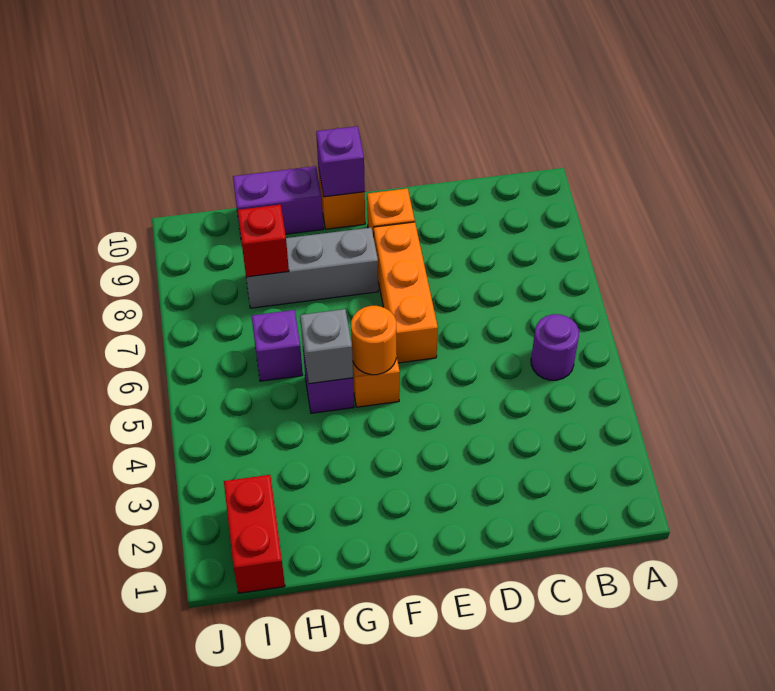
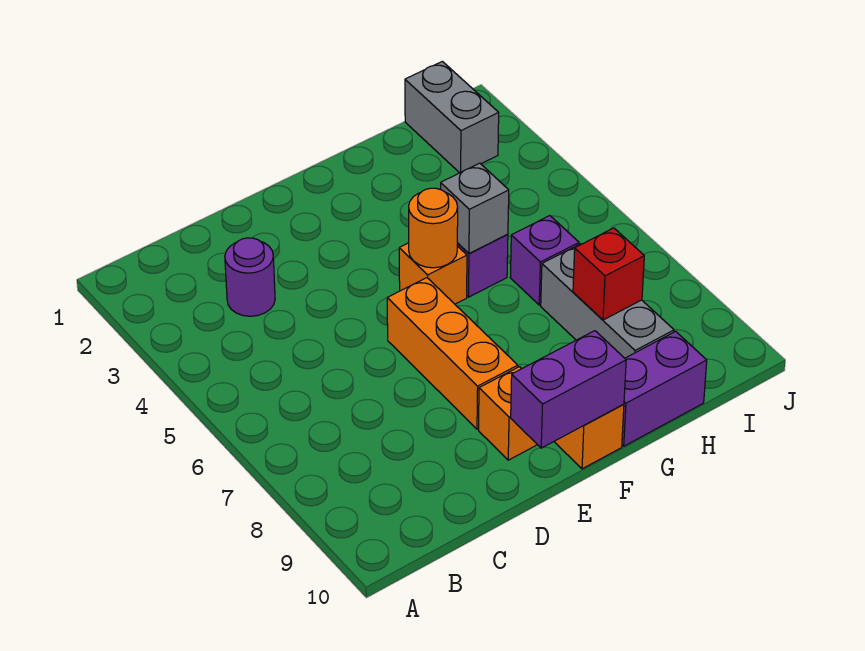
purple round brick B5 level 1 -> purple round brick C3 level 1
grey brick F8:H8 level 1 -> grey brick H7:H9 level 1
purple brick F10 level 2 -> purple brick E10:F10 level 2
red brick I1:I2 level 1 -> grey brick I1:I2 level 1

